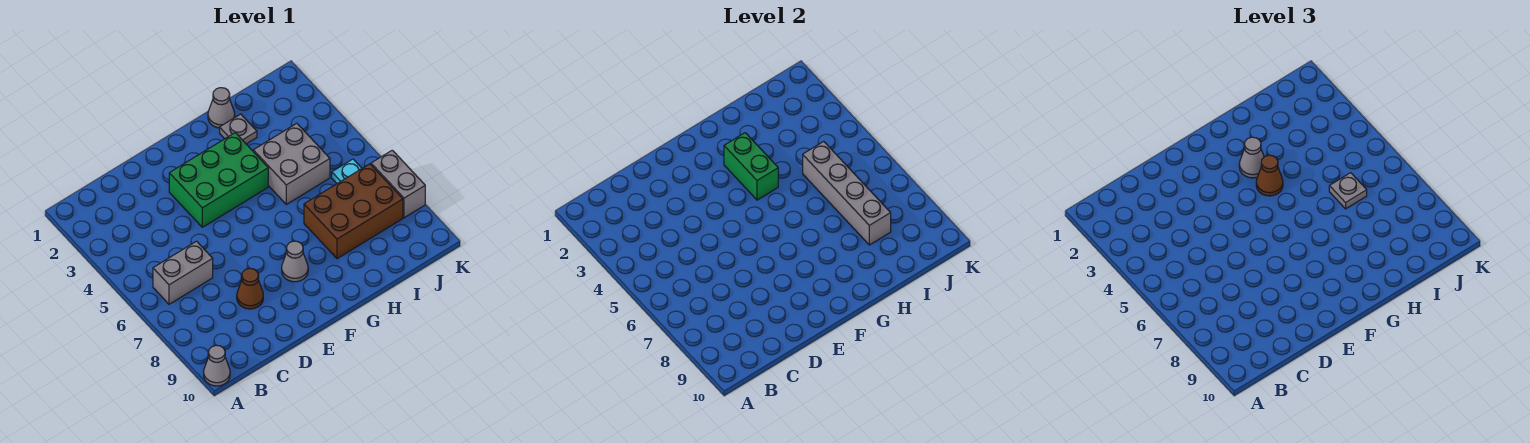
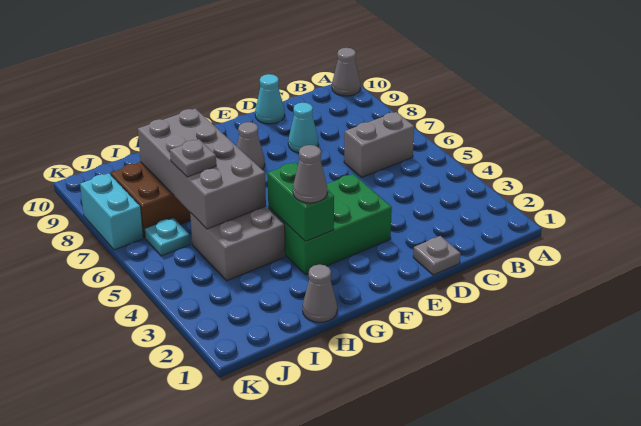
brown cone D8 level 1 -> cyan cone D8 level 1
none -> cyan cone D10 level 1
brown cone G4 level 3 -> none
grey plate H2 level 1 -> grey plate D1 level 1
grey brick I5:I8 level 2 -> grey brick H5:I8 level 2
grey brick K7:K8 level 1 -> cyan brick K7:K8 level 1

